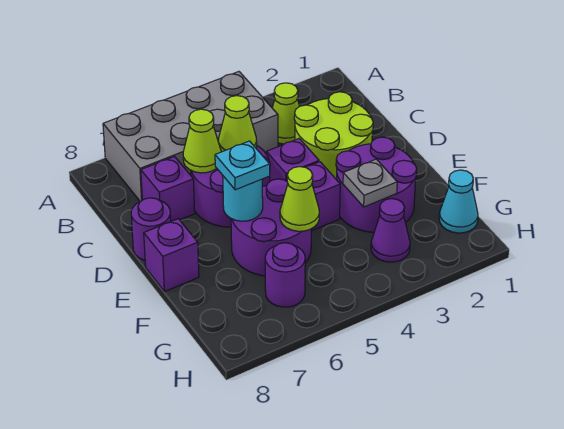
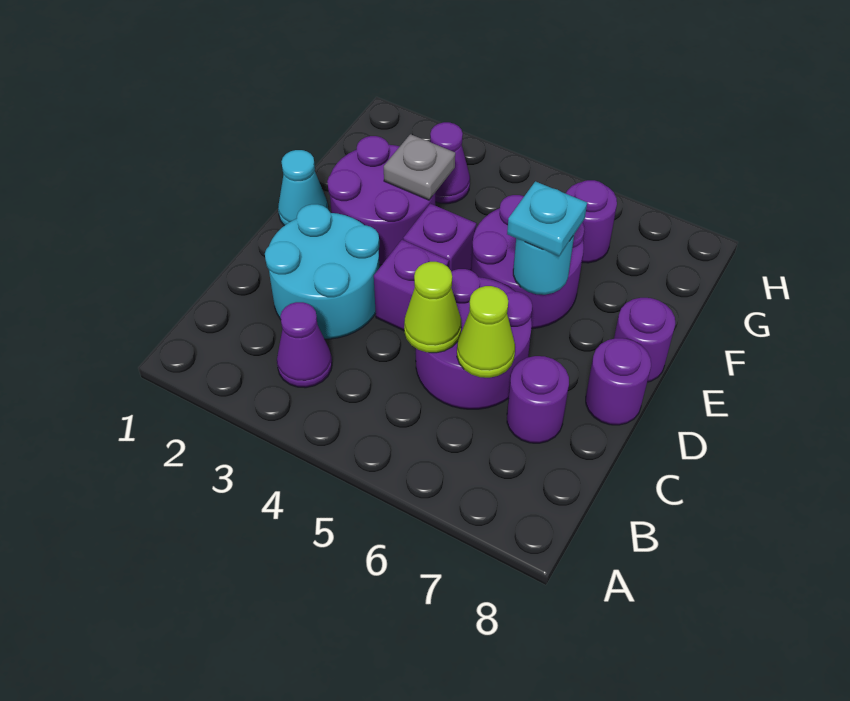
grey brick A4:B7 level 1 -> none
lime cone B3 level 1 -> purple cone B3 level 1
lime round brick C2:D3 level 1 -> cyan round brick C2:D3 level 1
purple brick C7 level 1 -> purple round brick C7 level 1
purple brick E8 level 1 -> purple round brick E8 level 1
lime cone F5 level 2 -> none
cyan cone G1 level 1 -> cyan cone E1 level 1

